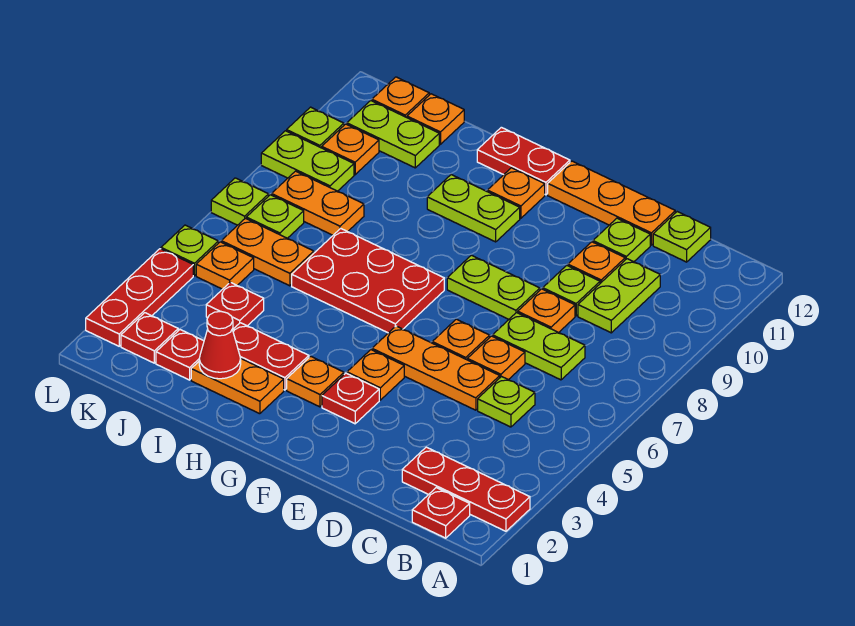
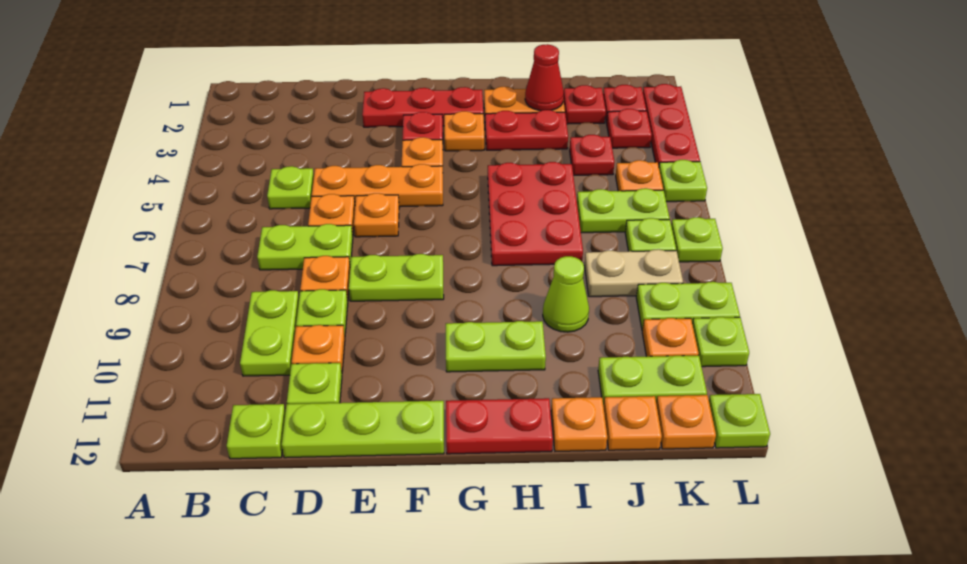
red plate A2:C2 level 1 -> red plate E2:G2 level 1
red plate B1 level 1 -> red plate K3 level 1
orange plate D12:F12 level 1 -> lime plate D12:F12 level 1
red plate G6:I7 level 1 -> red plate H5:I7 level 1
orange plate G11 level 1 -> orange plate I12 level 1
none -> lime cone I9 level 1
orange plate J6:K6 level 1 -> lime plate J6:K6 level 1
orange plate J8:K8 level 1 -> tan plate J8:K8 level 1
none -> lime plate L12 level 1

